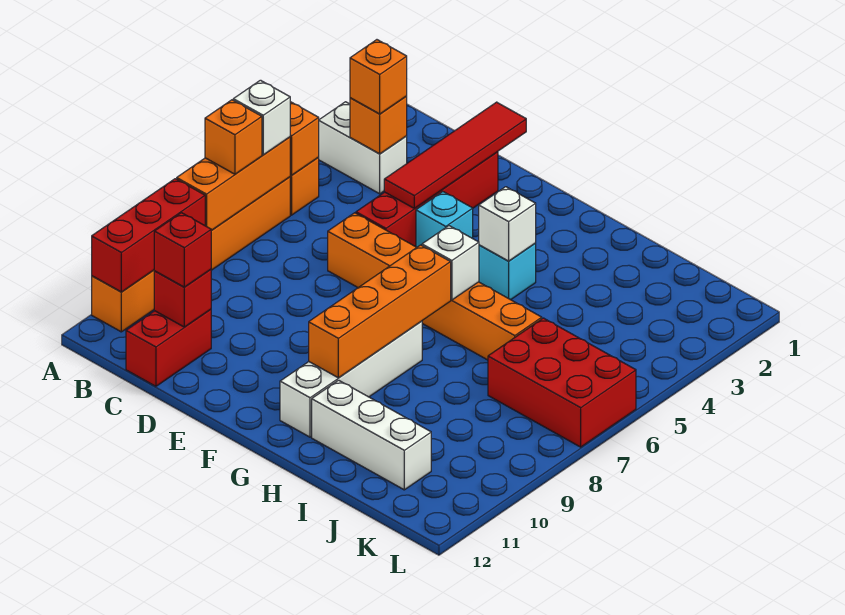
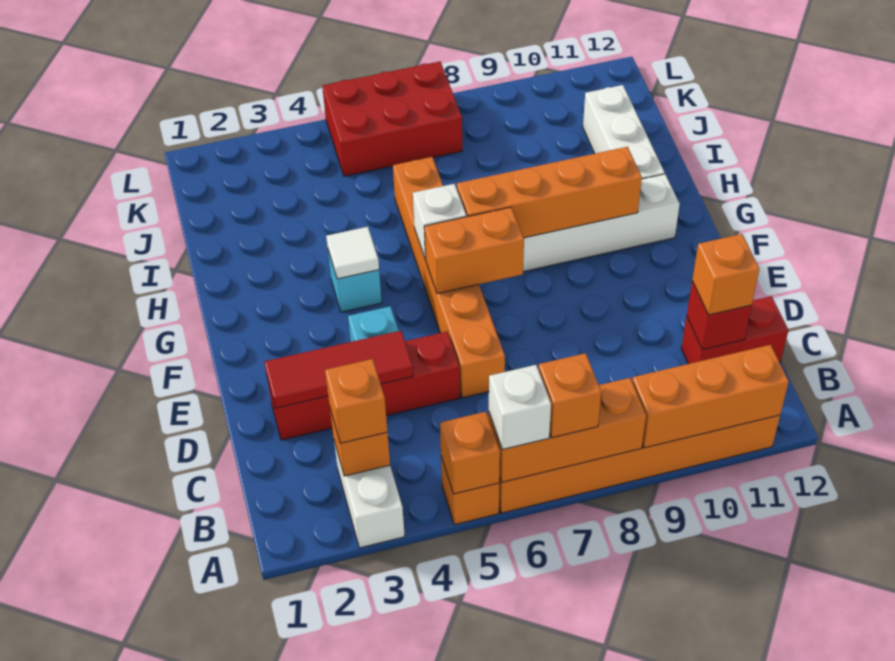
red brick A9:A11 level 2 -> orange brick A9:A11 level 2
red brick C11 level 3 -> orange brick C11 level 3
red tile D1:D4 level 2 -> red tile D2:D4 level 2
none -> orange brick F6:F7 level 2
white brick G4 level 2 -> white tile G4 level 2
red brick J6:L7 level 1 -> red brick K5:L7 level 1

